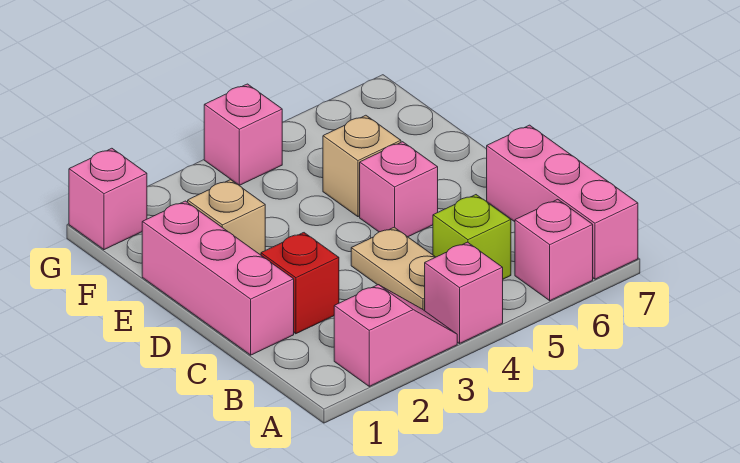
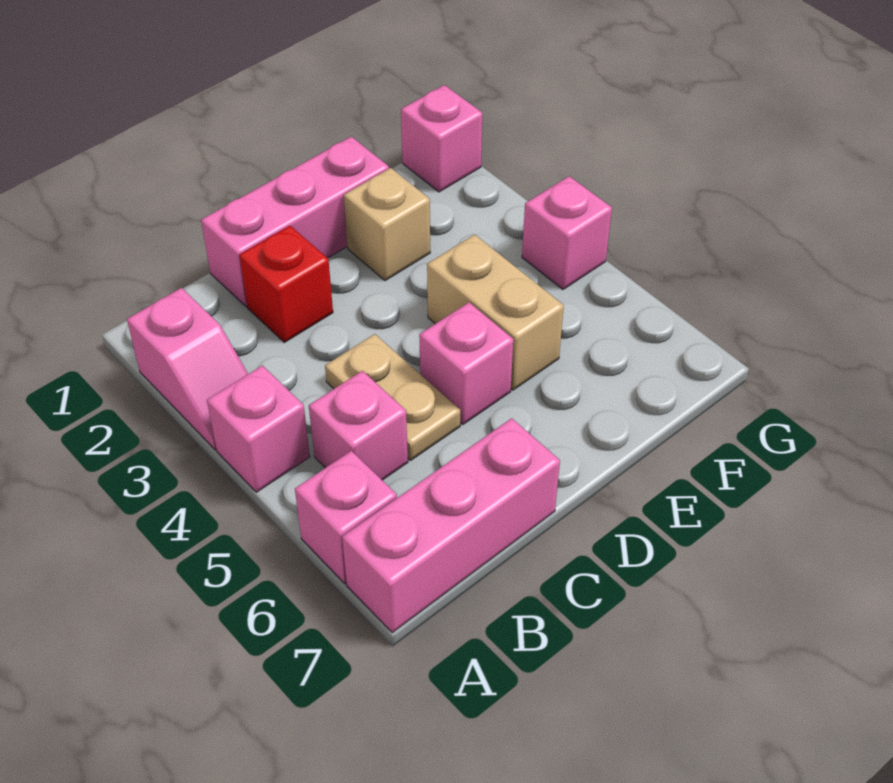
tan plate B4:C4 level 1 -> tan plate C4:C5 level 1
lime brick B5 level 1 -> pink brick B5 level 1
tan brick E5 level 1 -> tan brick E4:E5 level 1

